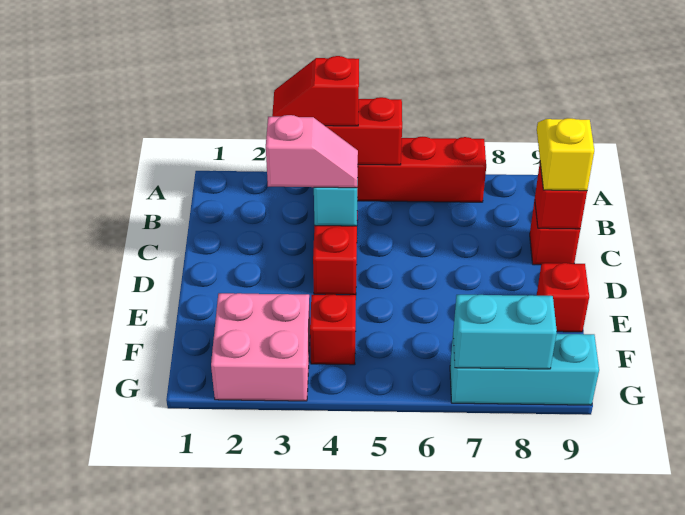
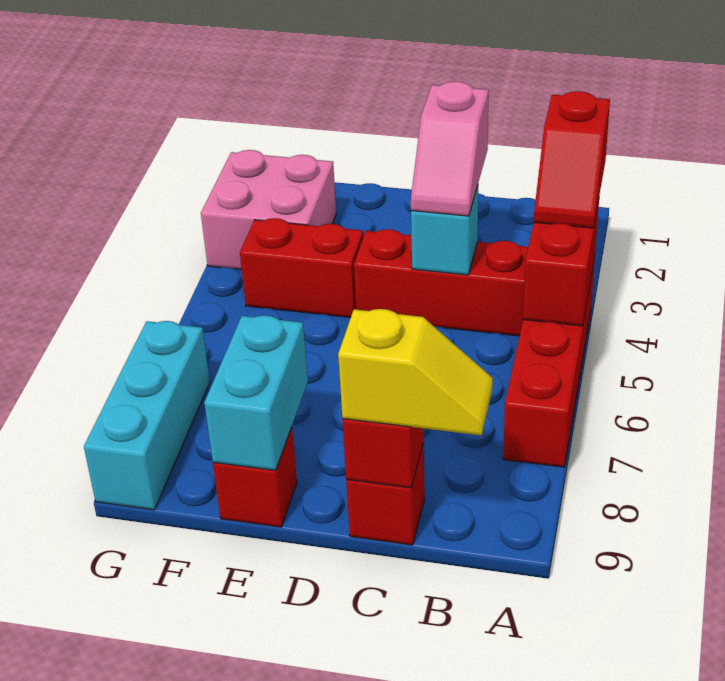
red slope A3:A4 level 3 top 4 -> red slope A3:A4 level 3 top 3
red brick F4 level 1 -> red brick E4:F4 level 1
cyan brick G7:G8 level 2 -> cyan brick E8:E9 level 2

